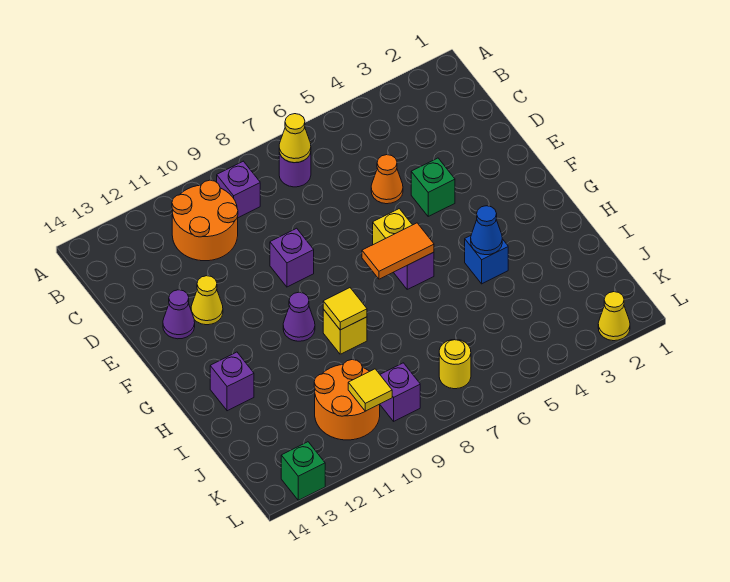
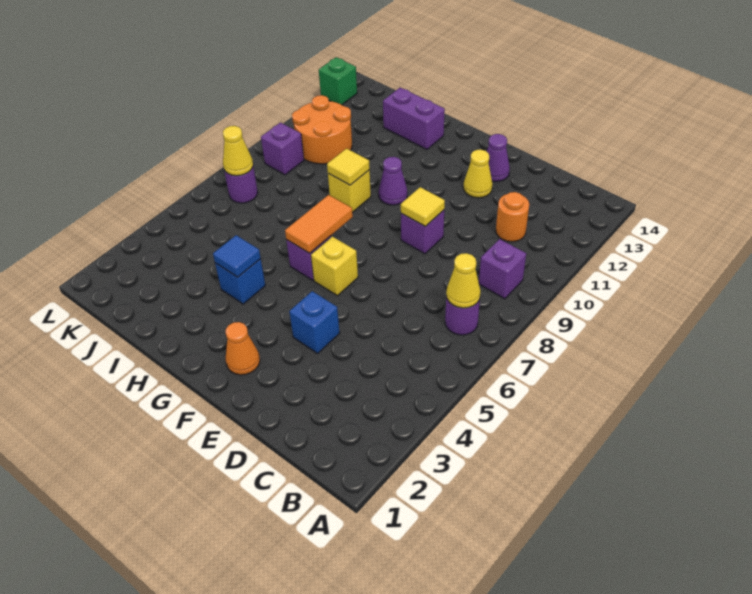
orange round brick B10:C11 level 1 -> orange round brick C11 level 1
orange cone D5 level 1 -> orange cone F2 level 1
green brick E4 level 1 -> blue brick E4 level 1
blue cone H4 level 2 -> blue tile H4 level 2
purple brick H13 level 1 -> purple brick H13:I13 level 1
yellow round brick K7 level 1 -> purple round brick K7 level 1
yellow tile K10 level 2 -> yellow tile E9 level 2
yellow cone L2 level 1 -> yellow cone K7 level 2

